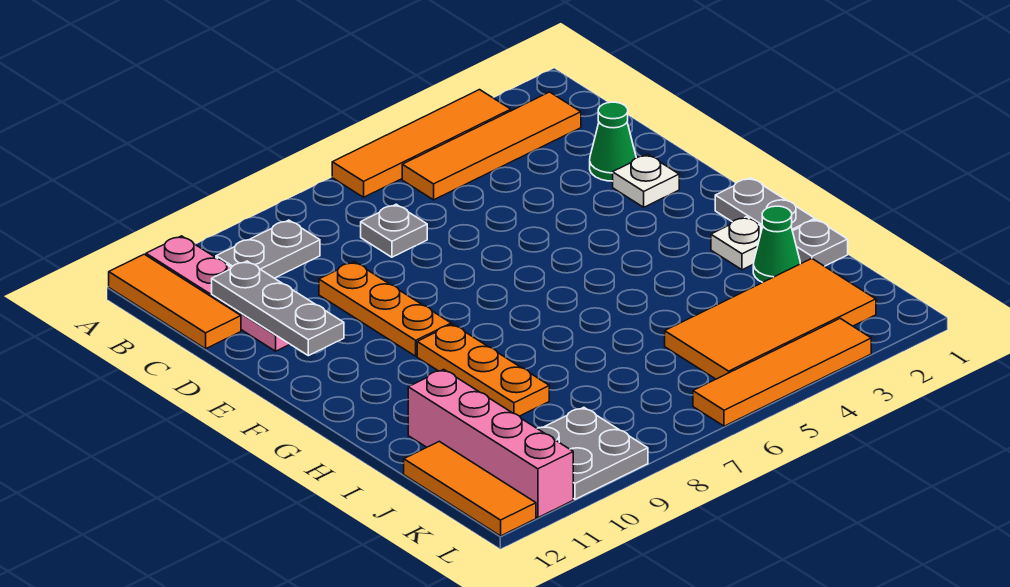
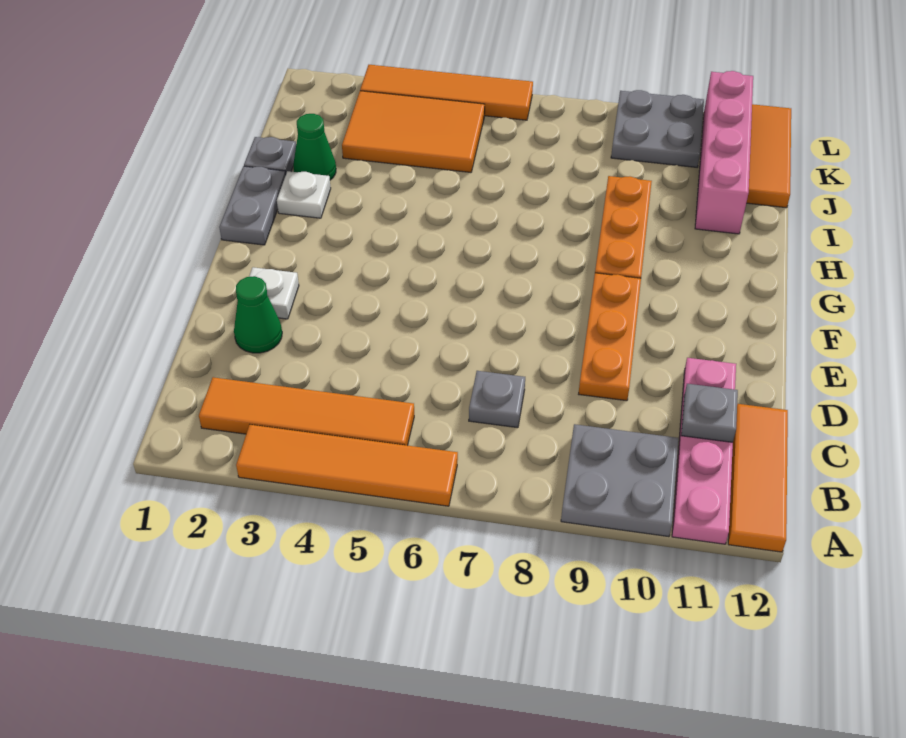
grey plate B9:B10 level 1 -> grey plate A9:B10 level 1
grey plate C11:E11 level 2 -> grey plate C11 level 2
orange tile J2:K5 level 1 -> orange tile J3:K5 level 1

